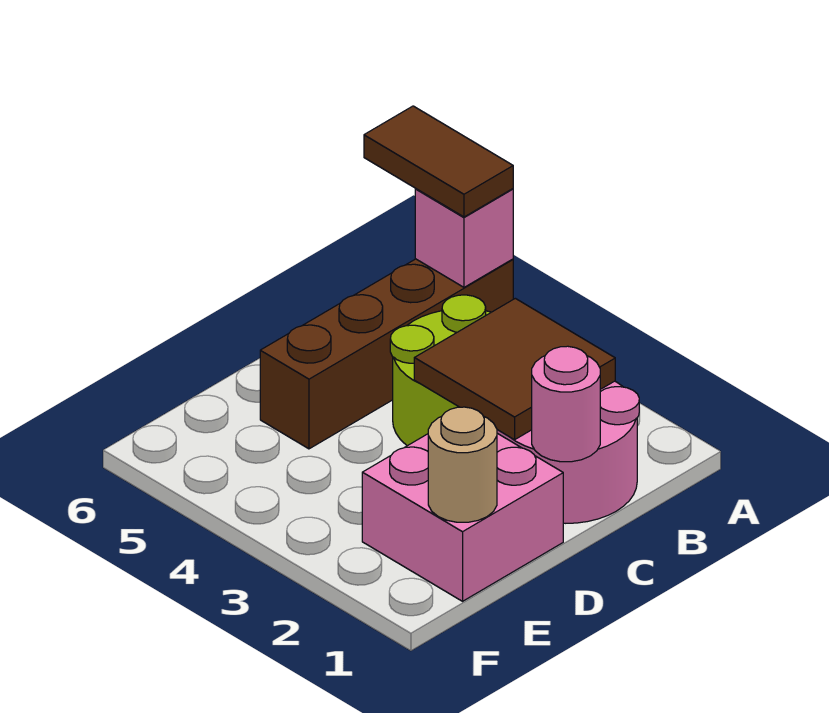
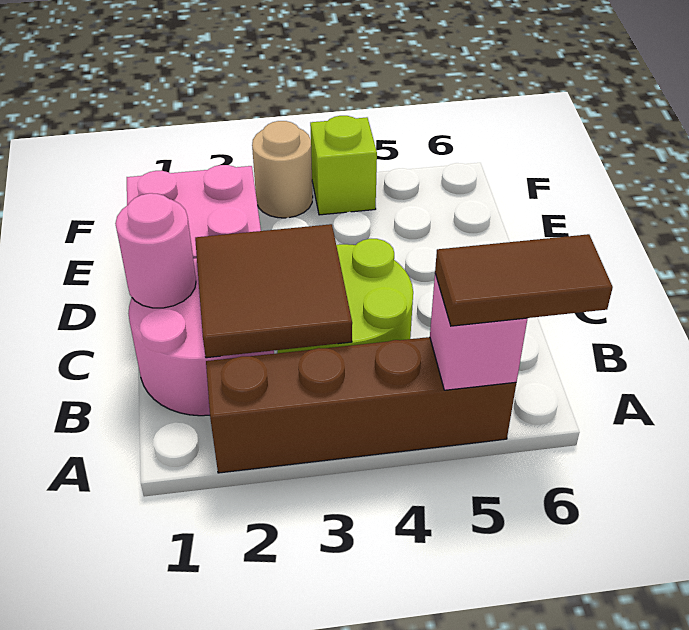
brown brick A5:D5 level 1 -> brown brick A2:A5 level 1
tan round brick E1 level 2 -> tan round brick F3 level 1
none -> lime brick F4 level 1

